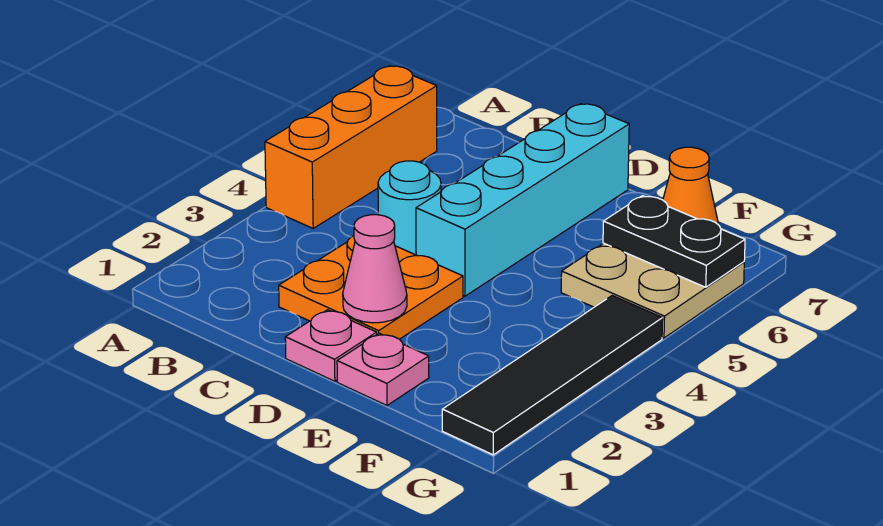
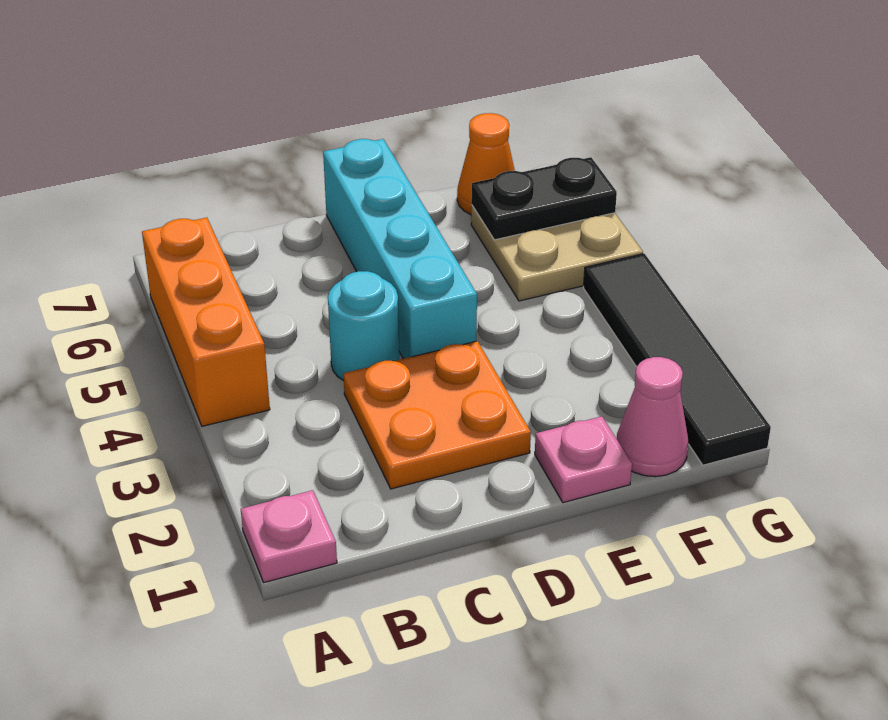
pink plate D1 level 1 -> pink plate A1 level 1
pink cone D2 level 2 -> pink cone F1 level 1

